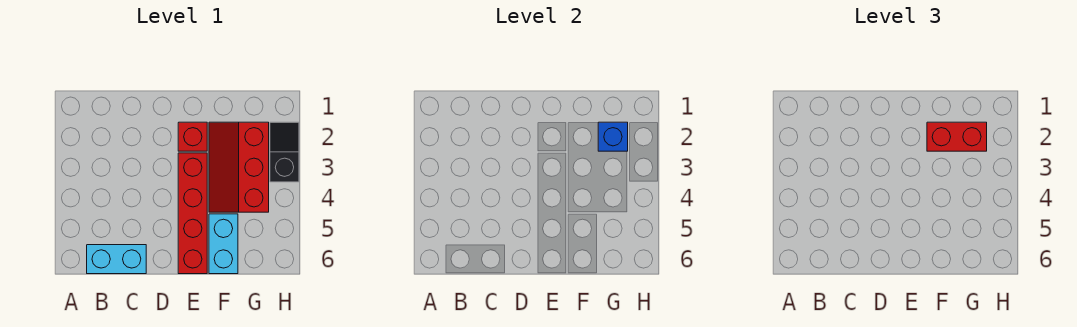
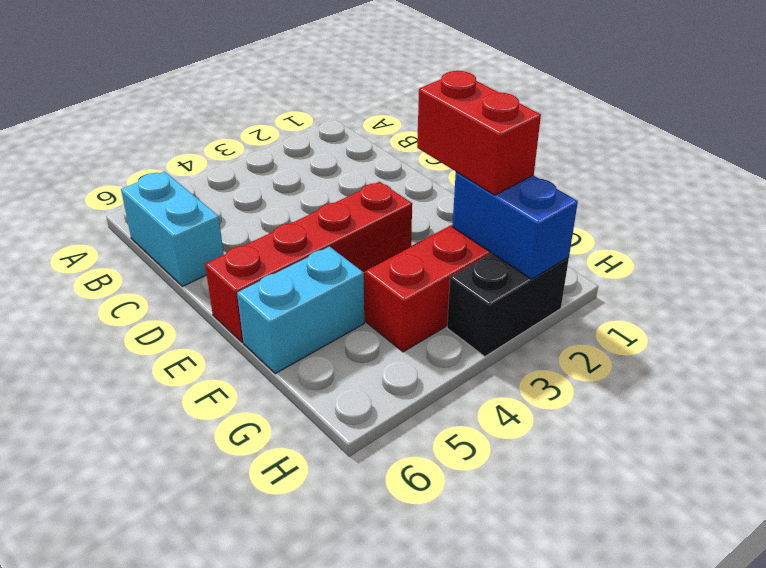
red brick E2 level 1 -> none
blue brick G2 level 2 -> blue brick G2:H2 level 2
black slope H2:H3 level 1 top 3 -> black brick H2:H3 level 1

